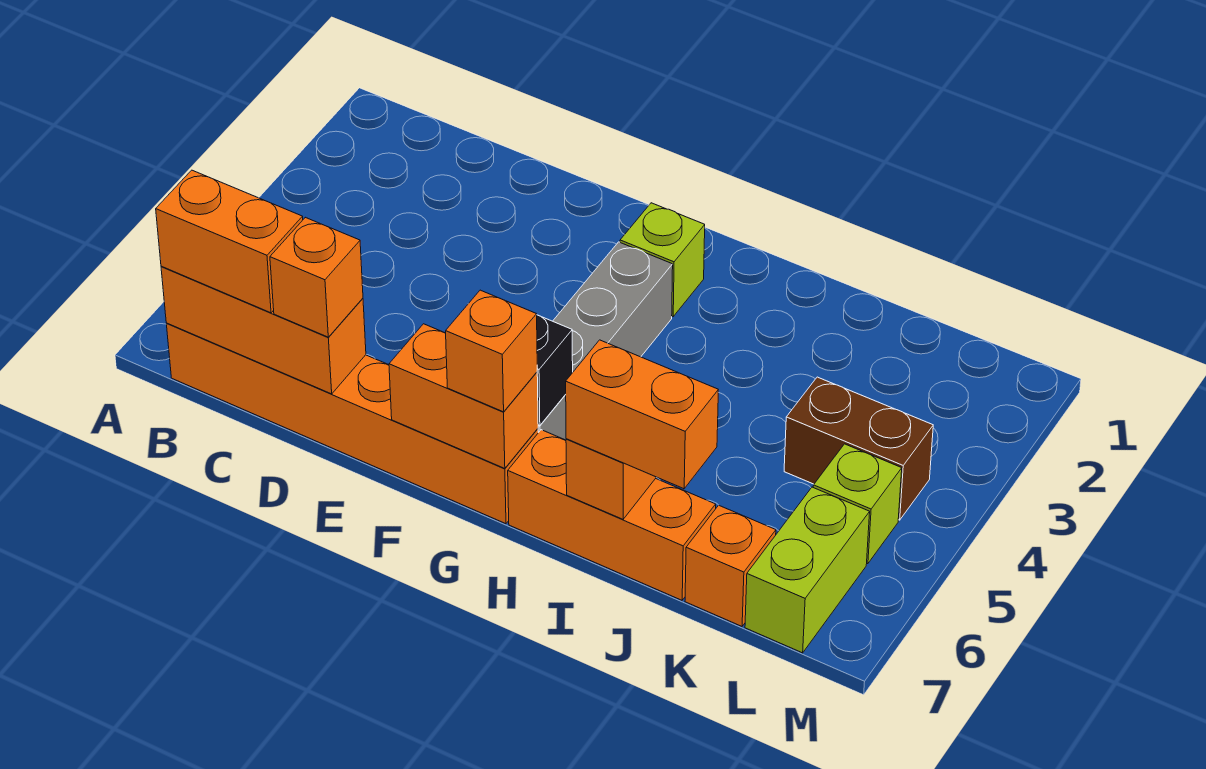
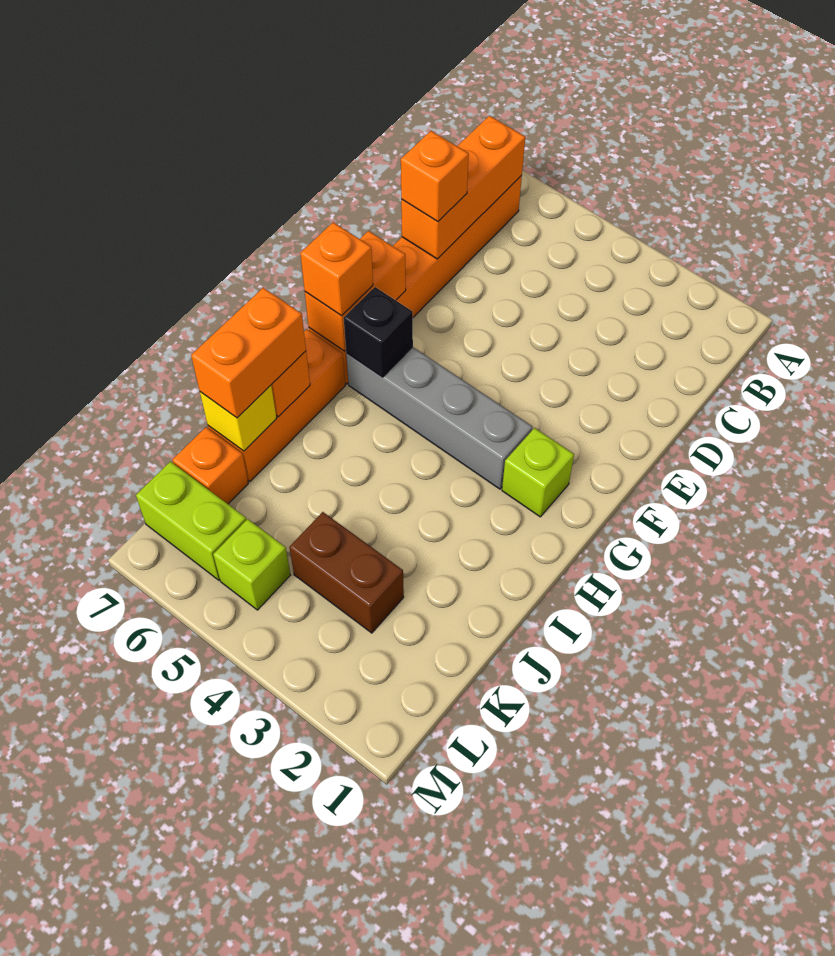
orange brick B7:C7 level 3 -> none
none -> yellow brick J7 level 2
brown brick K4:L4 level 1 -> brown brick K3:K4 level 1

